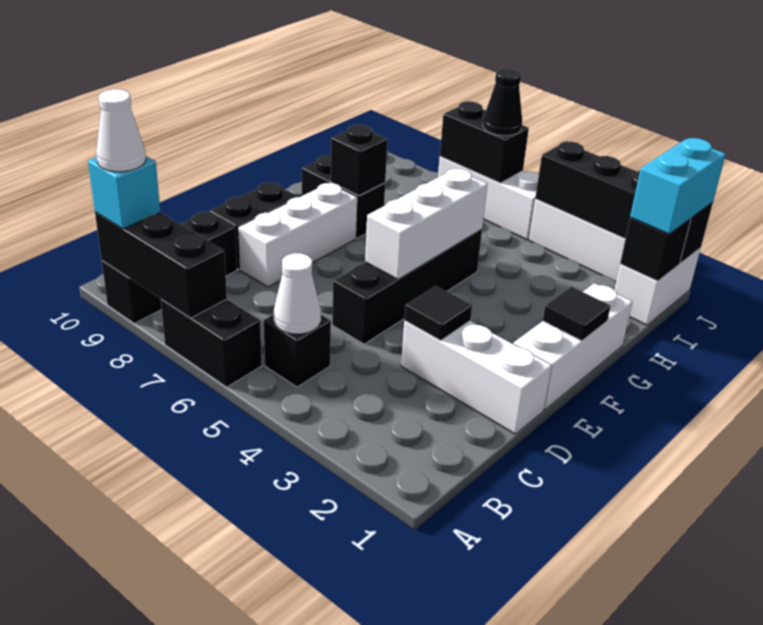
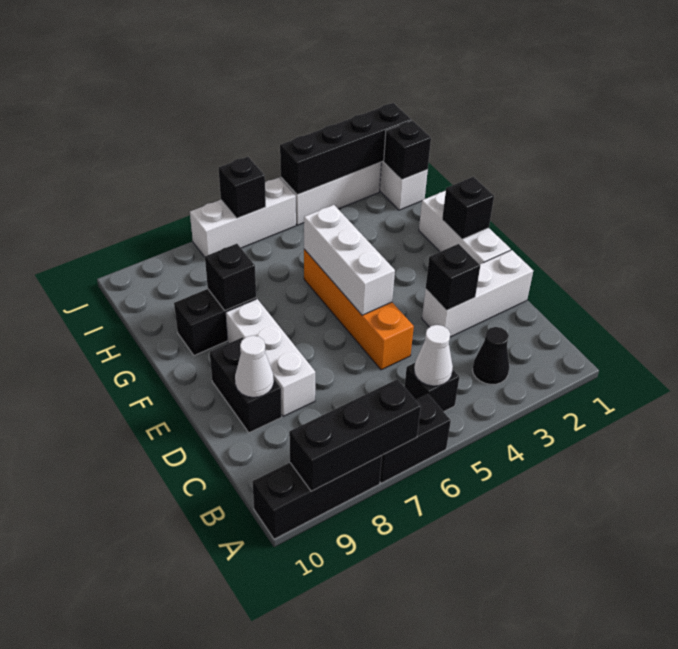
black brick A9:C9 level 1 -> black brick A8:A10 level 1
cyan brick A9 level 3 -> none
white cone A9 level 4 -> white cone D9 level 2
black tile D3 level 2 -> black brick D3 level 2
black brick D5:G5 level 1 -> orange brick D5:G5 level 1
black tile F1 level 2 -> black brick F1 level 2
cyan brick I1:J1 level 3 -> none
black brick J6:J7 level 2 -> black brick J6 level 2
black cone J6 level 3 -> black cone B3 level 1

